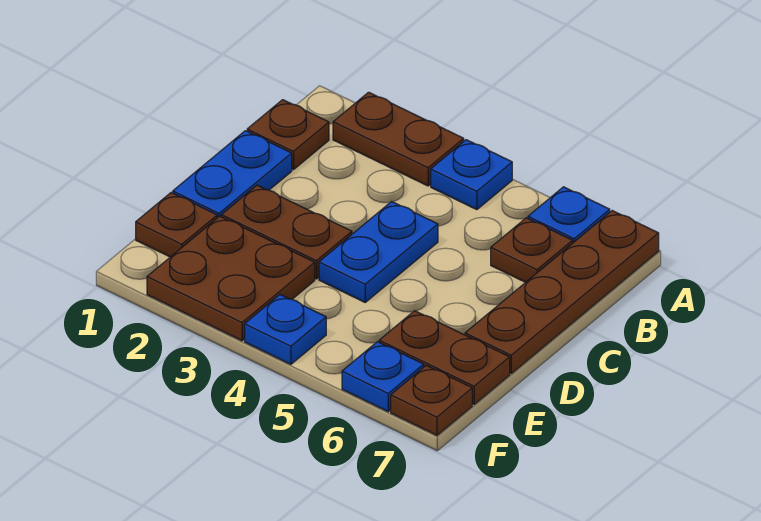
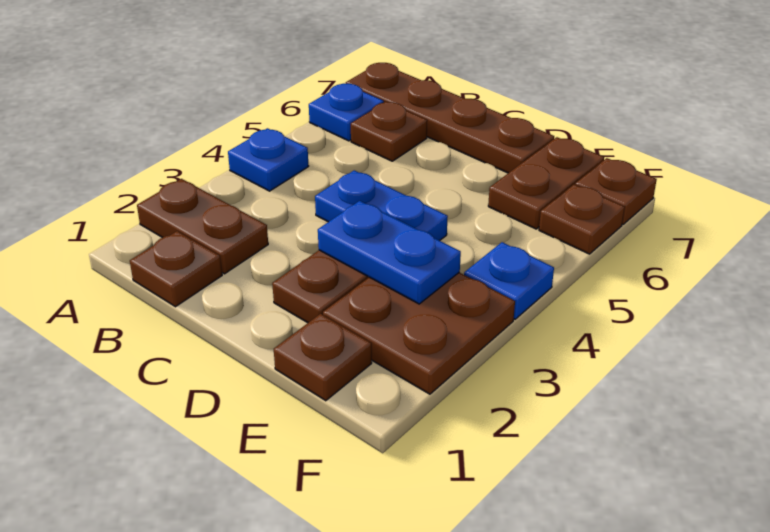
brown plate A2:A3 level 1 -> brown plate A2:B2 level 1
blue plate C1:D1 level 1 -> blue plate D3:E3 level 2
blue plate F6 level 1 -> brown plate F6 level 1

